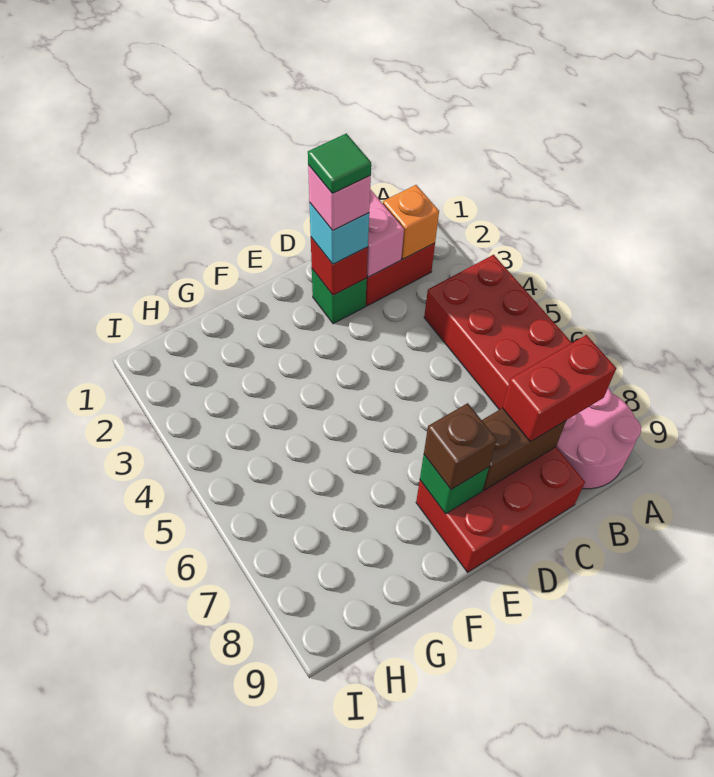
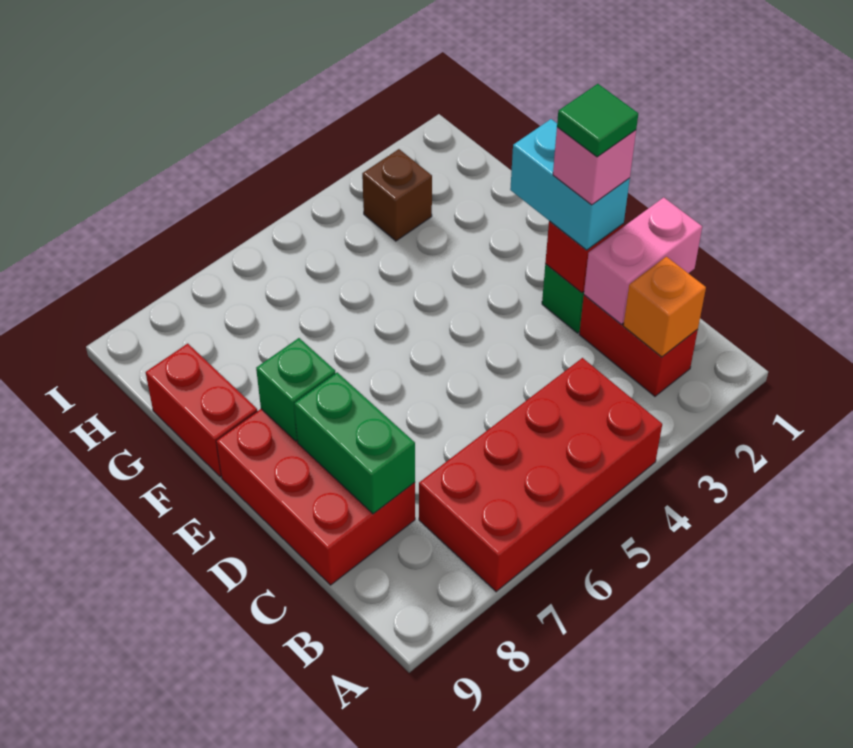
pink round brick A8:B9 level 1 -> none
red brick B8:C8 level 3 -> red brick F9:G9 level 1
brown brick C8:D8 level 2 -> green brick C8:D8 level 2
cyan brick D2 level 3 -> cyan brick D2:E2 level 3
brown brick E8 level 3 -> brown brick H3 level 1

